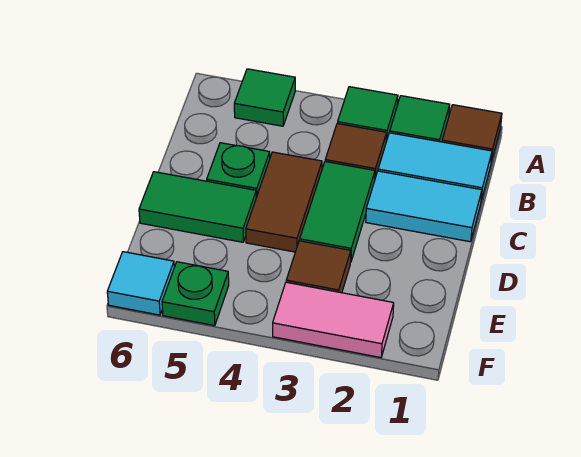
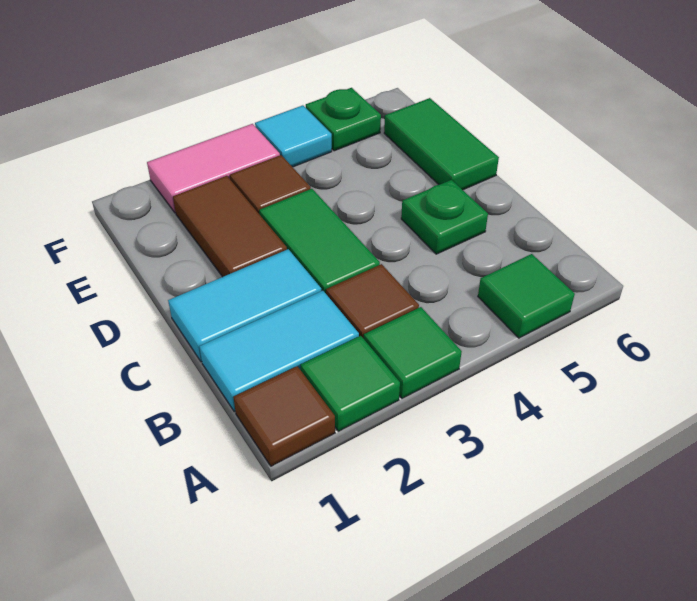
brown tile C4:D4 level 1 -> brown tile D2:E2 level 1
green tile D5:D6 level 1 -> green tile D6:E6 level 1
cyan tile F6 level 1 -> cyan tile F4 level 1

